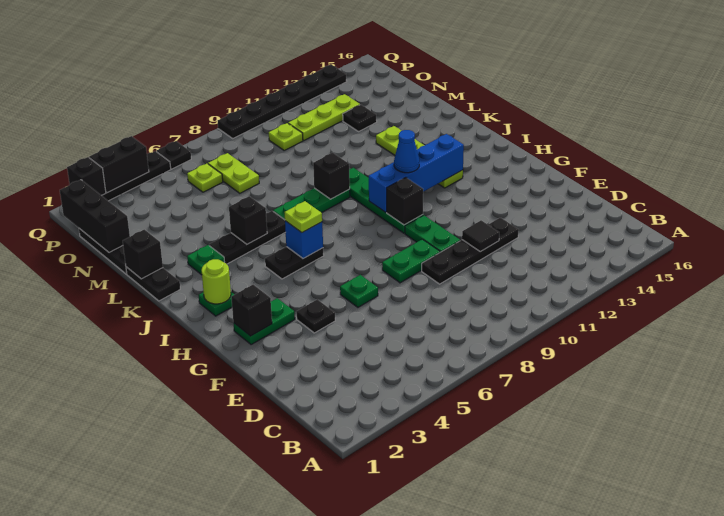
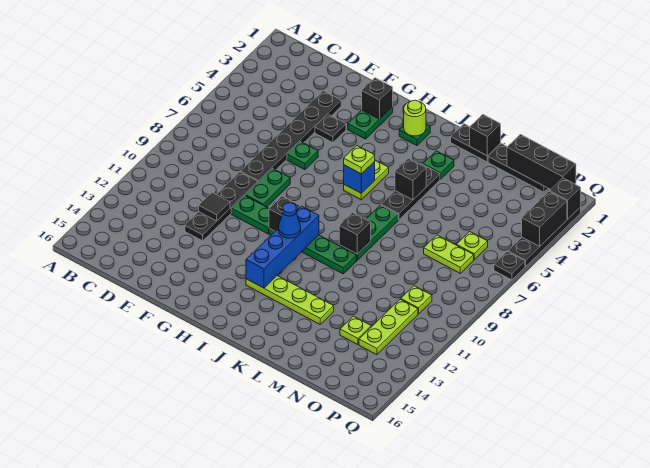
black plate I5:I6 level 1 -> lime plate I5:I6 level 1
black plate N13 level 1 -> lime plate N13 level 1
black plate Q9:Q14 level 1 -> black plate E3:E8 level 1

